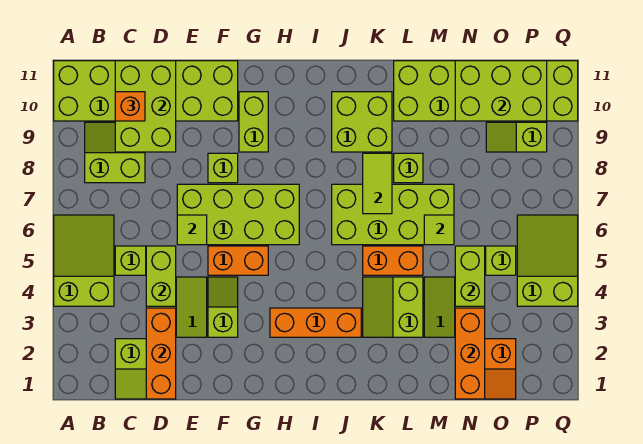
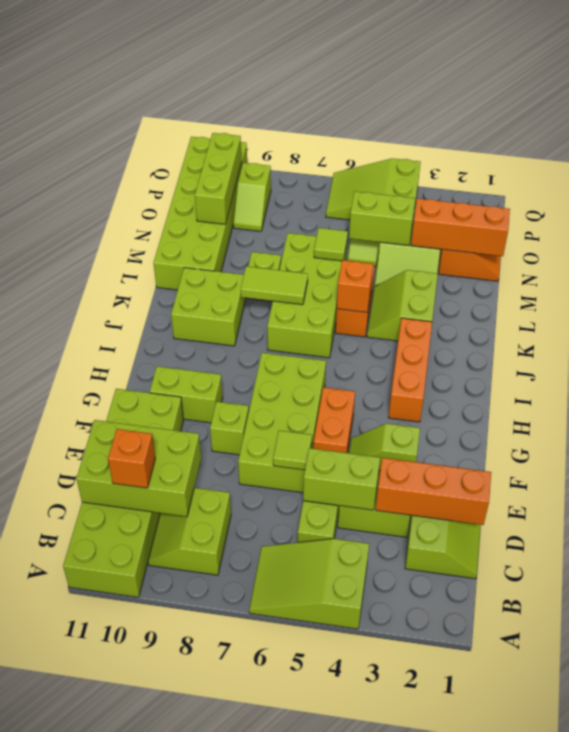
lime slope K3:L4 level 1 top L -> lime slope K3:L4 level 1 top 3
none -> orange brick K5 level 2
lime brick N10:P11 level 2 -> lime brick N10:P10 level 2

